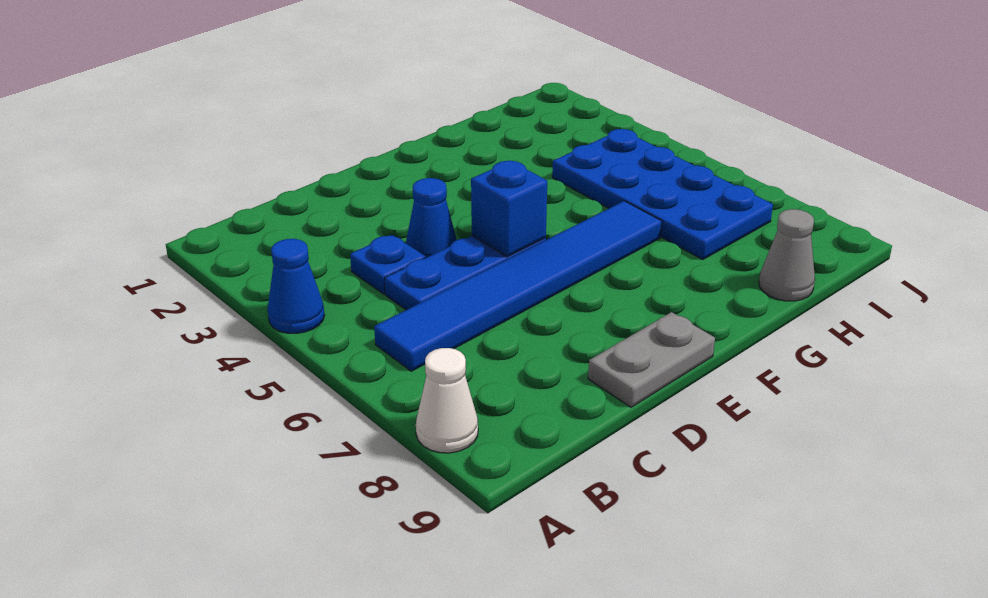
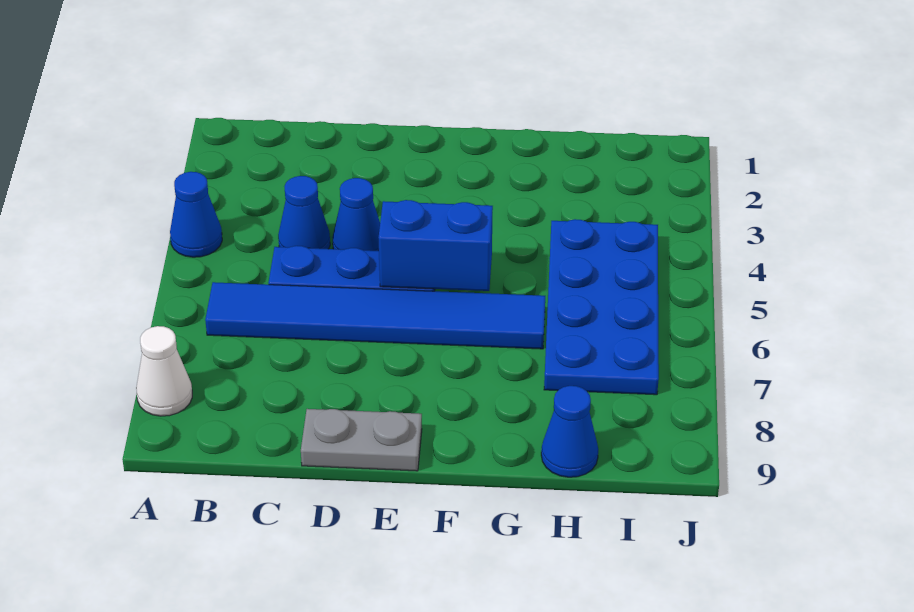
blue plate C4 level 1 -> blue cone C4 level 1
blue brick E5 level 2 -> blue brick E5:F5 level 2
grey cone H9 level 1 -> blue cone H9 level 1

